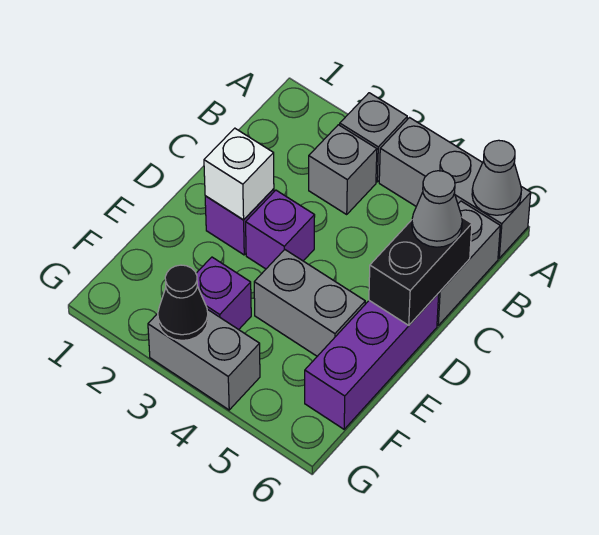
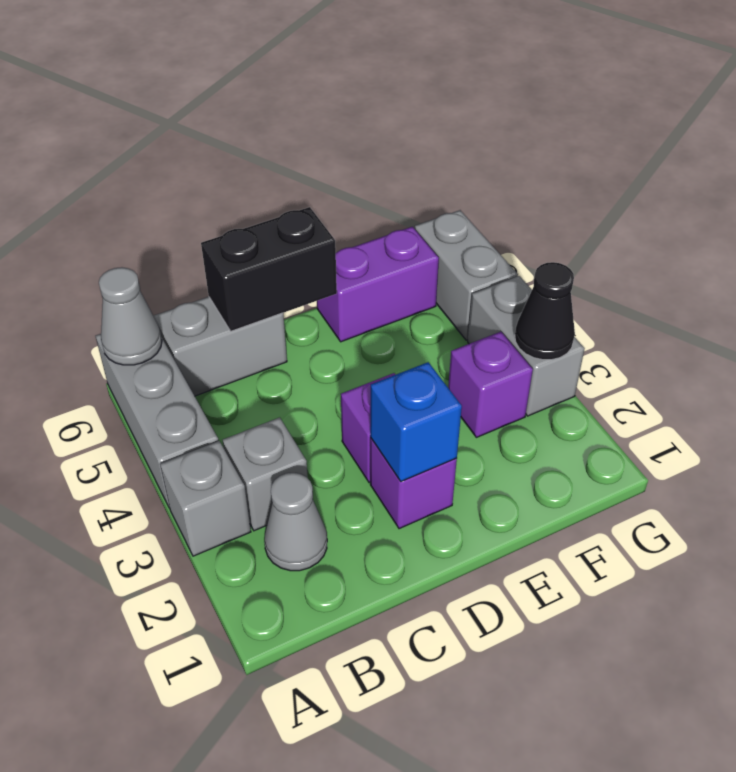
grey cone C6 level 3 -> grey cone B2 level 1
white brick D2 level 2 -> blue brick D2 level 2
purple brick D6:F6 level 1 -> purple brick E6:F6 level 1
grey brick E4:E5 level 1 -> grey brick G5:G6 level 1

